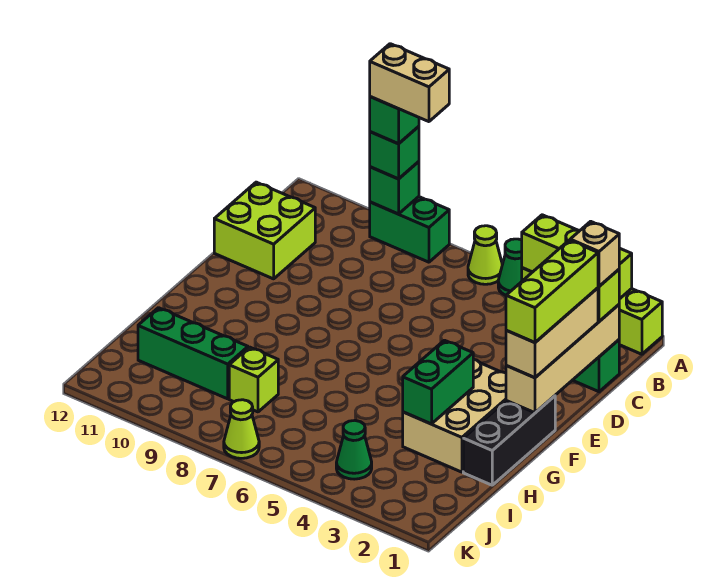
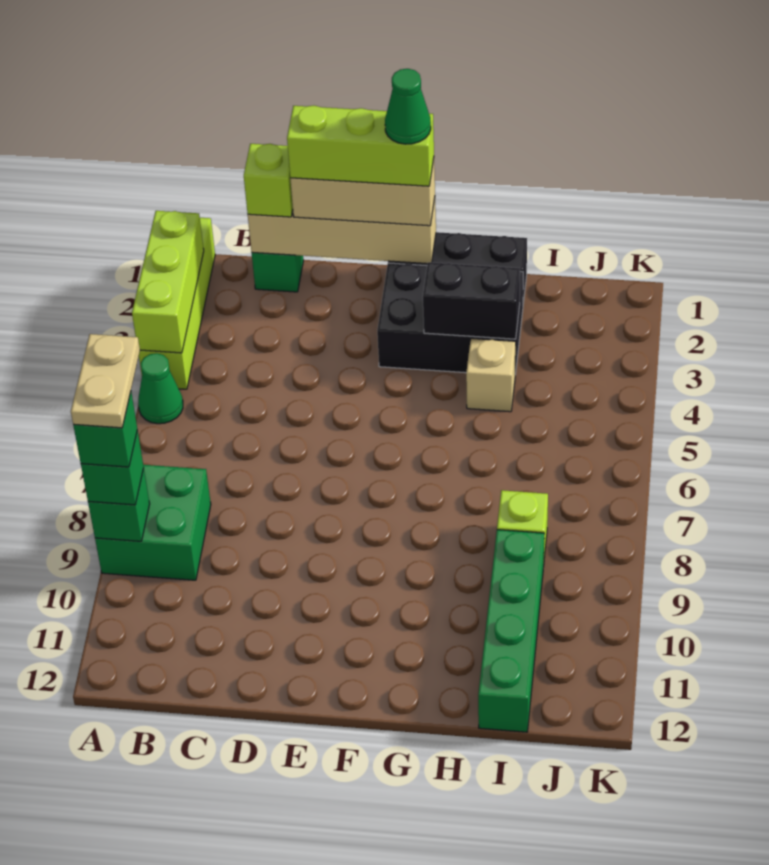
lime cone A6 level 1 -> none
green brick A8:A9 level 1 -> green brick A8:B9 level 1
tan brick A8:A9 level 5 -> tan plate A8:A9 level 5
tan brick C1 level 4 -> tan brick H4 level 1
lime brick C11:D12 level 1 -> none
tan brick F2:H3 level 1 -> black brick F2:H3 level 1
green brick G3:H3 level 2 -> black brick G3:H3 level 2
green brick I9:I11 level 1 -> green brick I9:I12 level 1
green cone J4 level 1 -> green cone F1 level 5
lime cone K7 level 1 -> none

